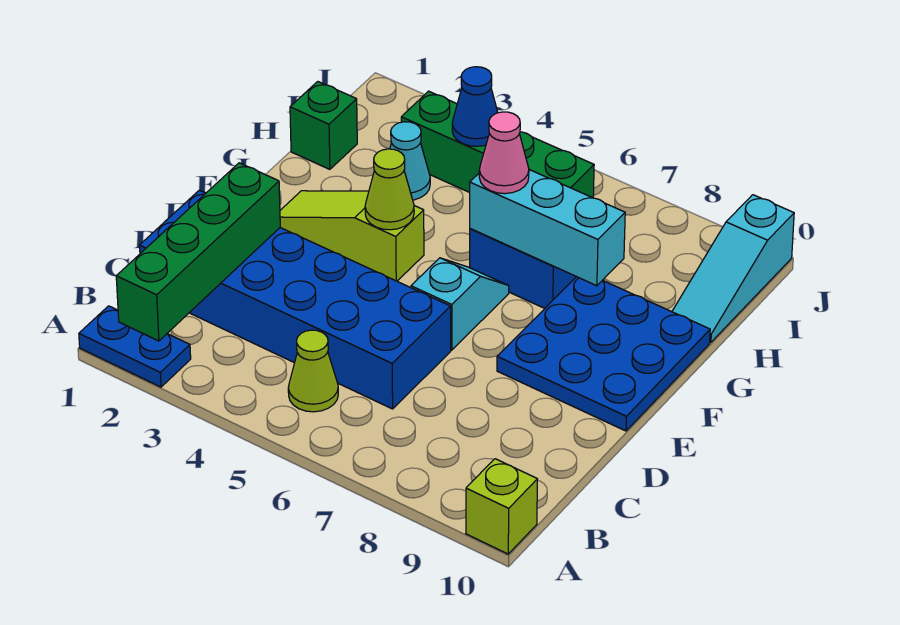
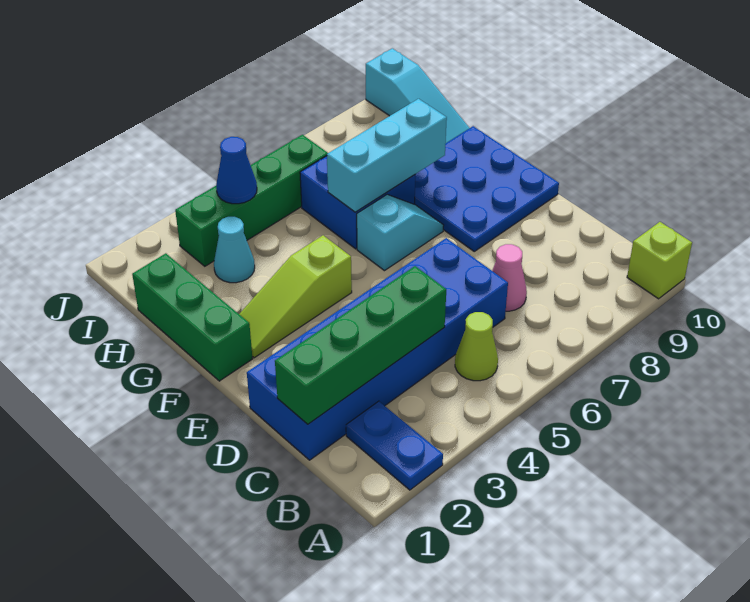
blue plate A1:A2 level 1 -> blue plate A2:B2 level 1
green brick A2:D2 level 2 -> green brick C1:C4 level 2
cyan slope E6:F6 level 1 top E -> cyan slope F6:F7 level 1 top 6
lime cone F4 level 2 -> none
pink cone G6 level 3 -> pink cone C7 level 1
green brick H1 level 1 -> green brick F1:H1 level 1

